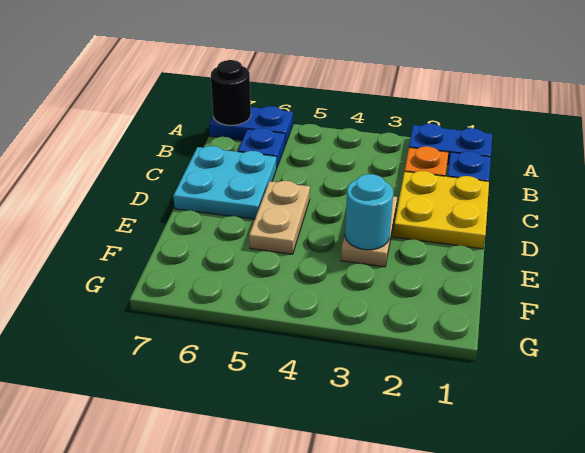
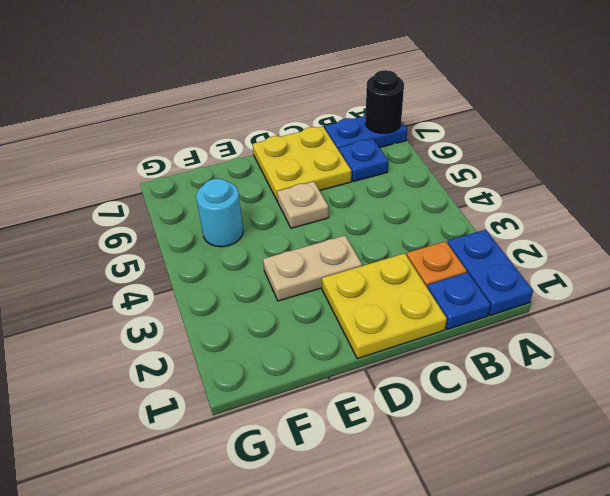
blue plate A6:A7 level 1 -> blue plate A7:B7 level 1
cyan plate C6:D7 level 1 -> yellow plate C6:D7 level 1
tan plate D5:E5 level 1 -> tan plate D5 level 1
cyan round brick E3 level 2 -> cyan round brick F5 level 1

